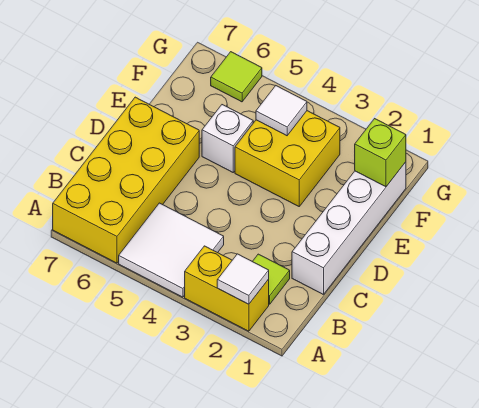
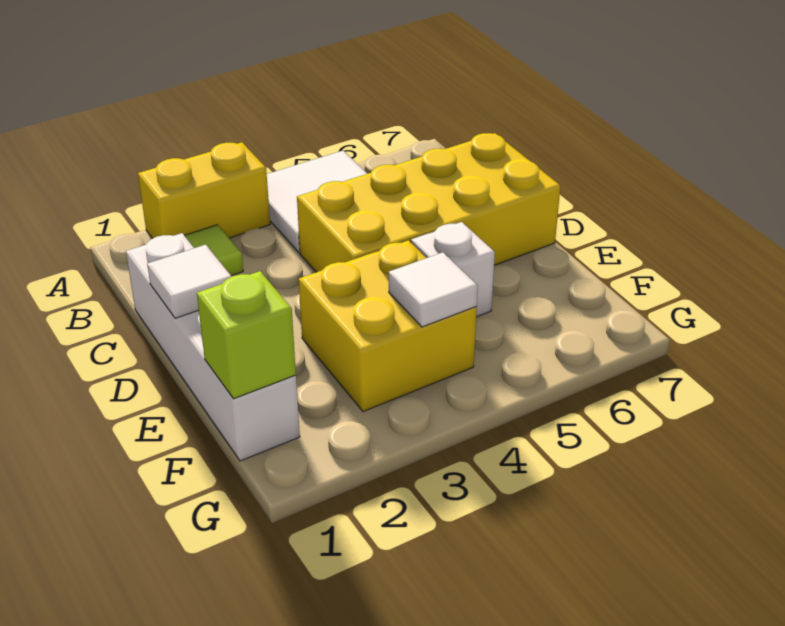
white tile A2 level 2 -> white tile D1 level 2
yellow brick A6:D7 level 1 -> yellow brick C4:D7 level 1
lime tile G6 level 1 -> none

